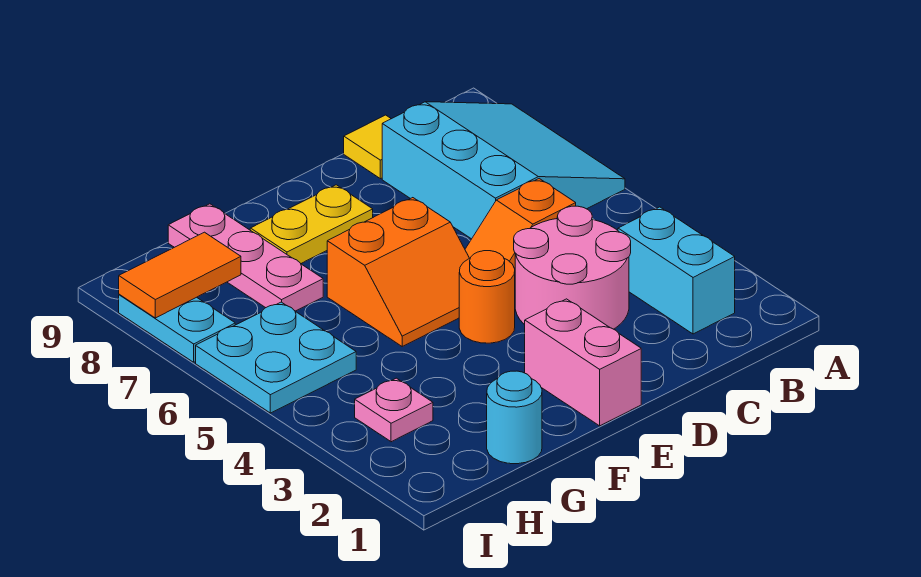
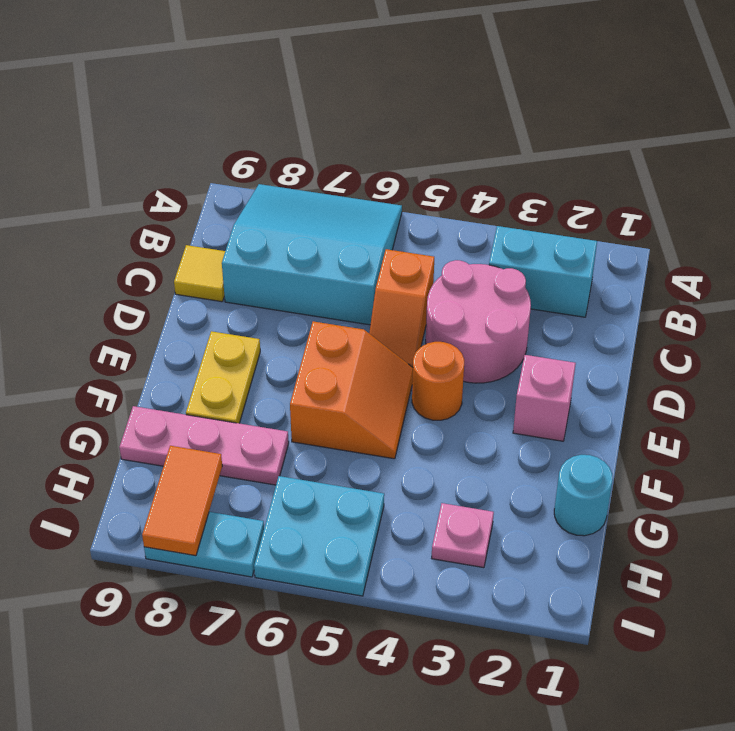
pink brick E1:E2 level 1 -> pink brick E2 level 1

